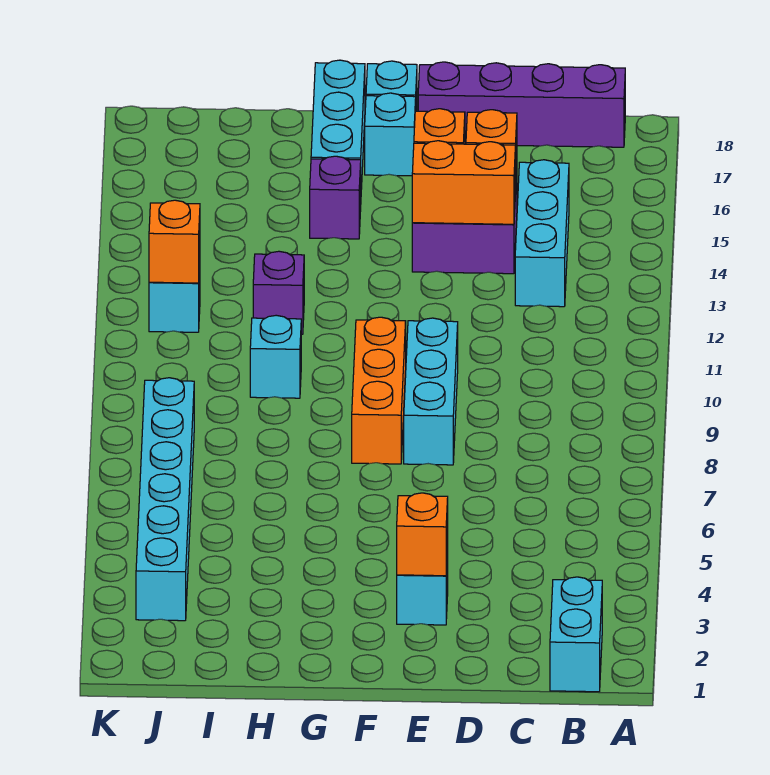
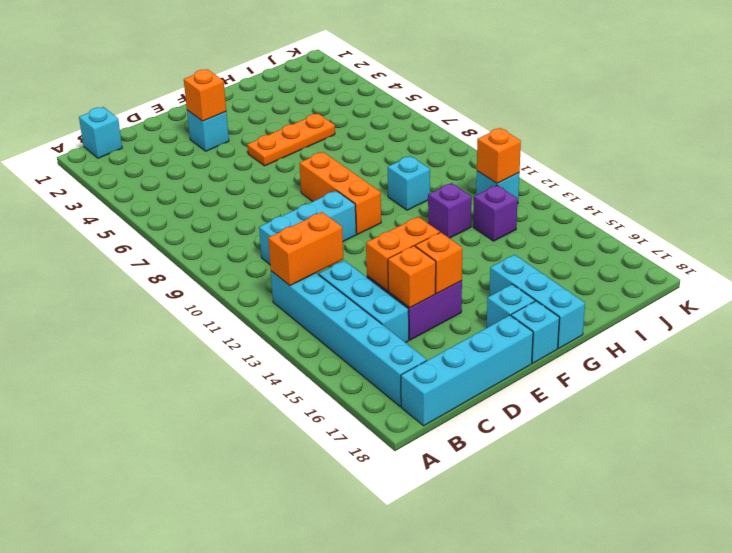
cyan brick B1:B2 level 1 -> cyan brick B1 level 1
none -> orange brick B12:C12 level 2
purple brick B18:E18 level 1 -> cyan brick B18:E18 level 1
cyan brick E8:E10 level 1 -> cyan brick C10:E10 level 1
none -> orange plate F5:H5 level 1
purple brick G15 level 1 -> purple brick I13 level 1
cyan brick J3:J8 level 1 -> cyan brick B12:B17 level 1

